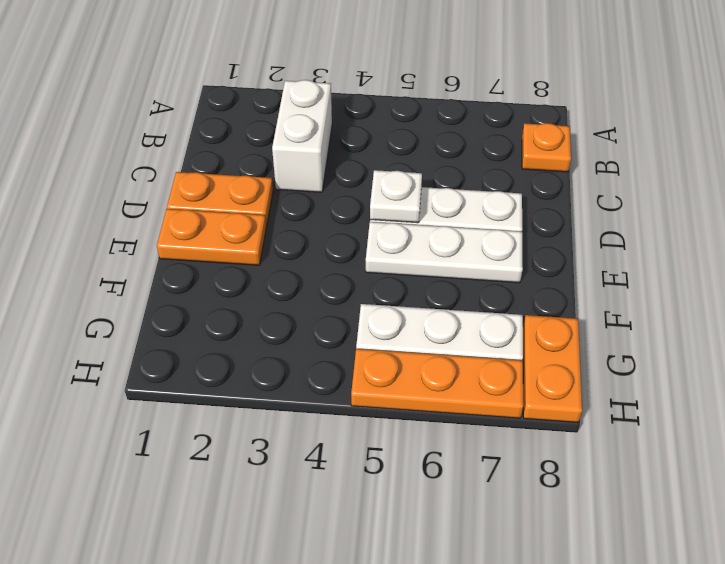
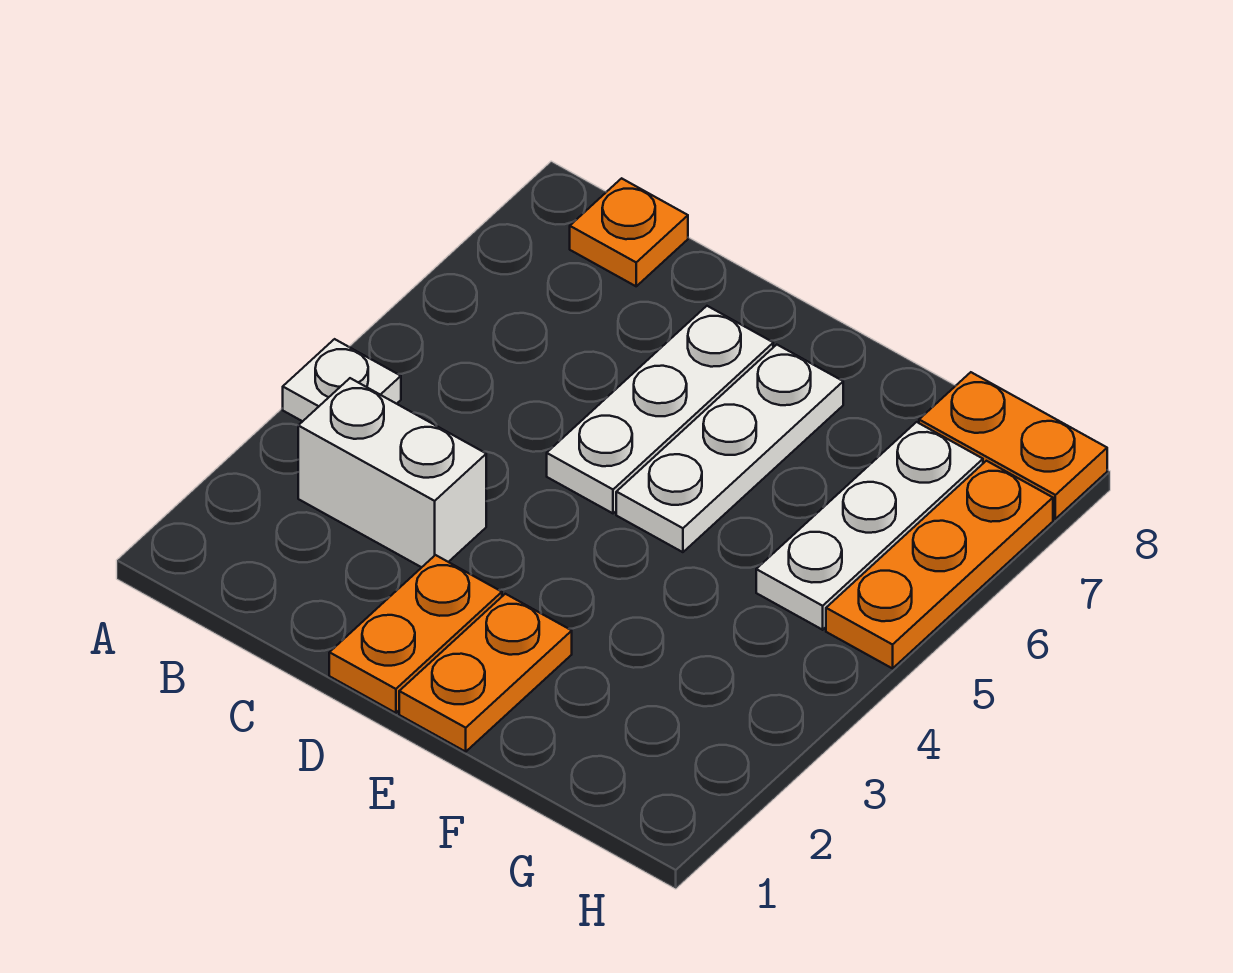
white plate D5 level 2 -> white plate A4 level 1

